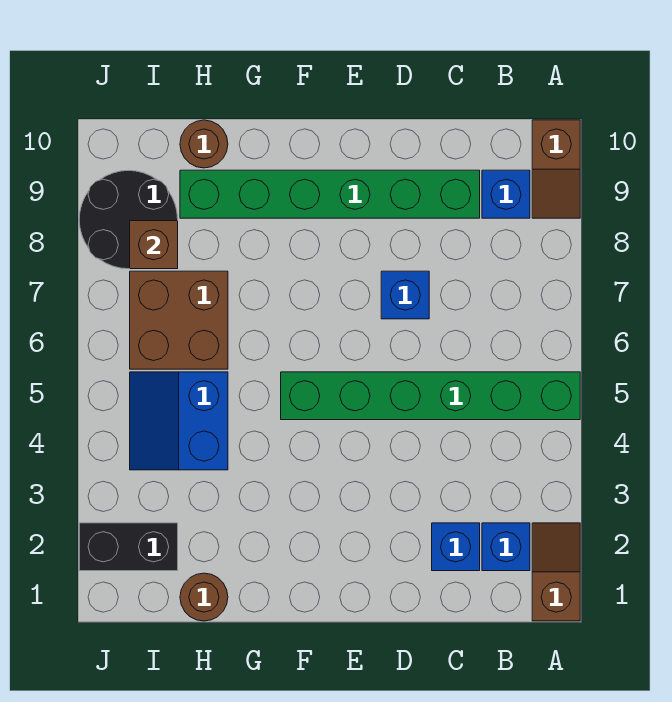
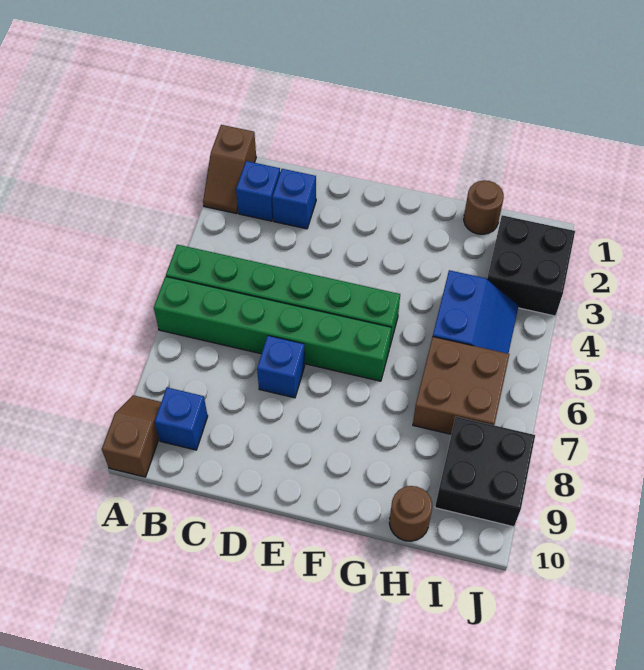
green brick C9:H9 level 1 -> green brick A6:F6 level 1
black brick I2:J2 level 1 -> black brick I2:J3 level 1
black round brick I8:J9 level 1 -> black brick I8:J9 level 1
brown brick I8 level 2 -> none

